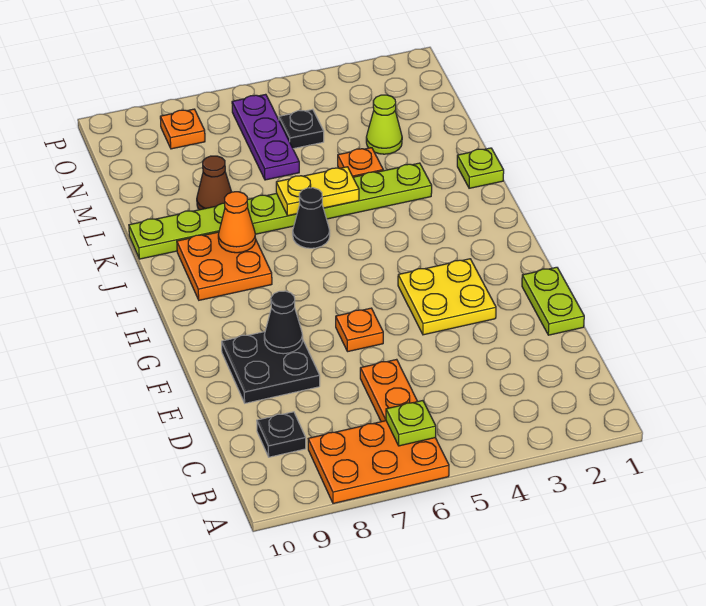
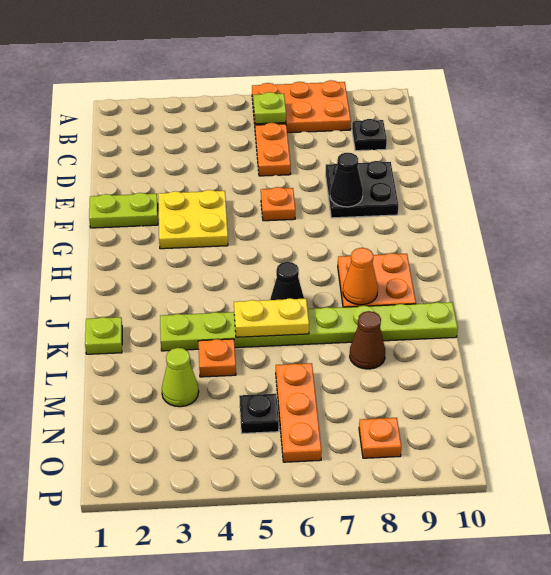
lime plate E1:F1 level 1 -> lime plate F1:F2 level 1
purple plate M6:O6 level 1 -> orange plate M6:O6 level 1

